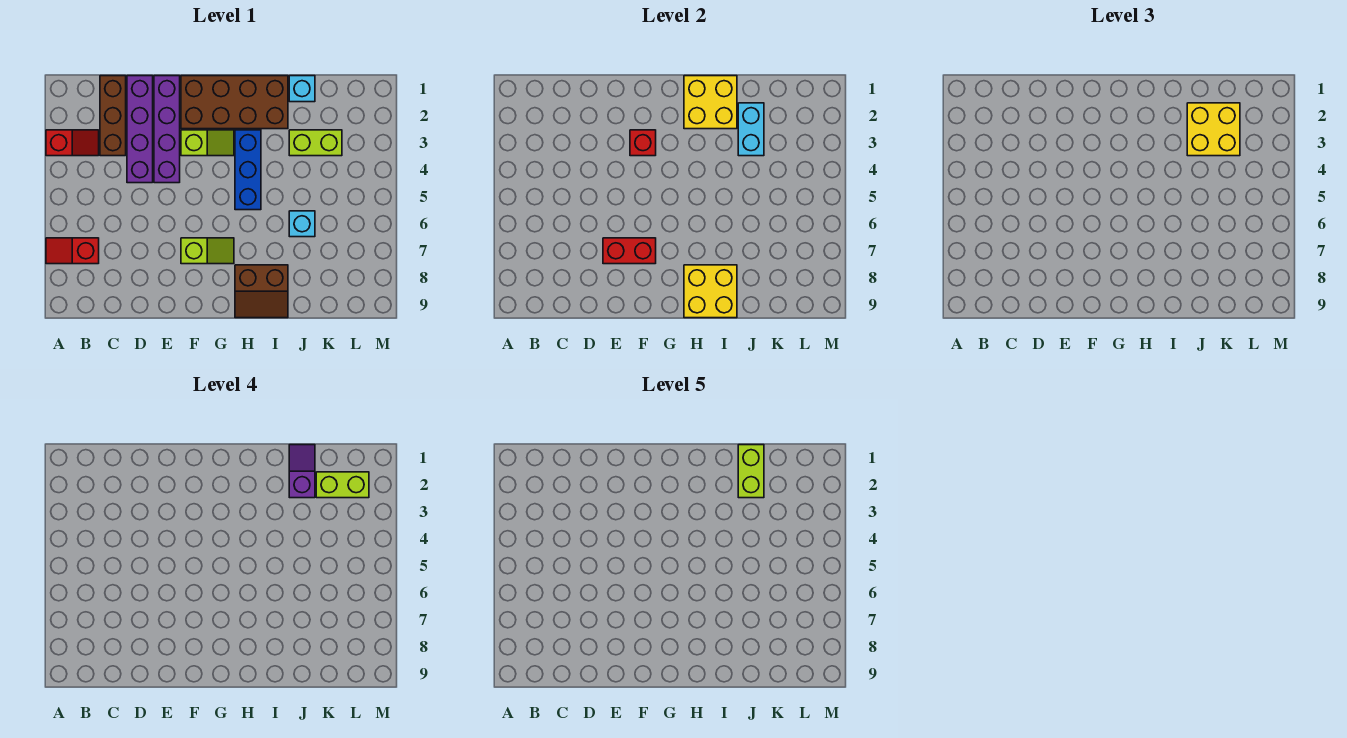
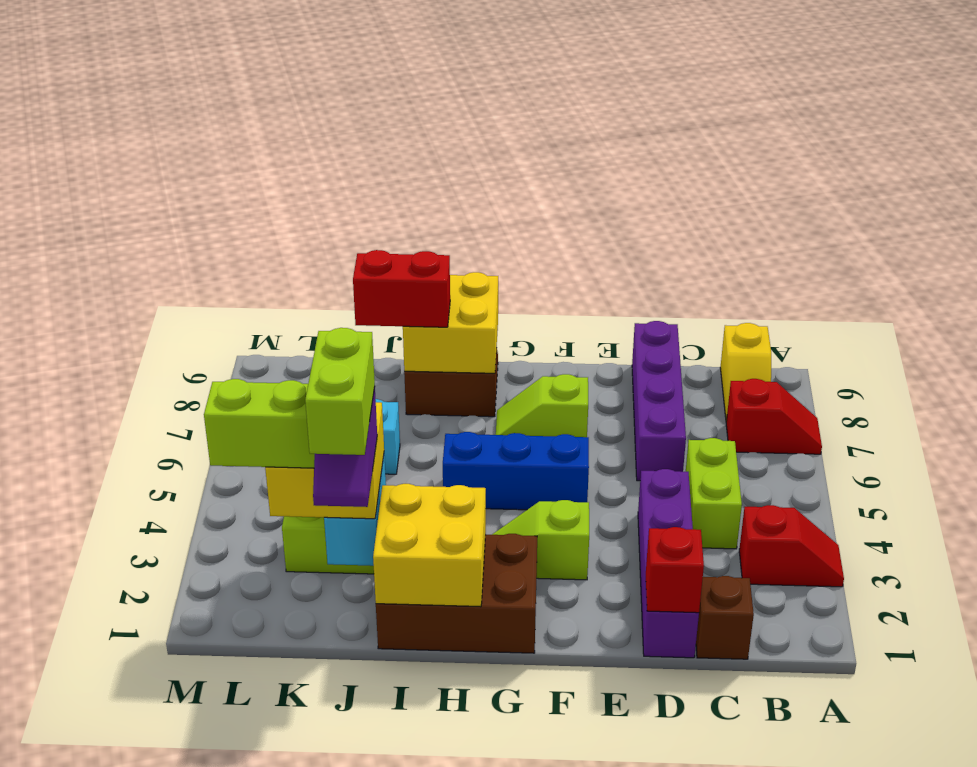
red slope A3:B3 level 1 top A -> red slope A3:B3 level 1 top B
none -> yellow slope B8:B9 level 1 top 9
brown brick C1:C3 level 1 -> brown brick C1 level 1
none -> lime brick C4:C5 level 1
purple brick E1:E4 level 1 -> purple brick D6:D9 level 1
red brick E7:F7 level 2 -> red brick I8:J8 level 3
brown brick F1:I2 level 1 -> brown brick G1:I2 level 1
red brick F3 level 2 -> red brick D1 level 2
blue brick H3:H5 level 1 -> blue brick F5:H5 level 1
cyan brick J1 level 1 -> none

